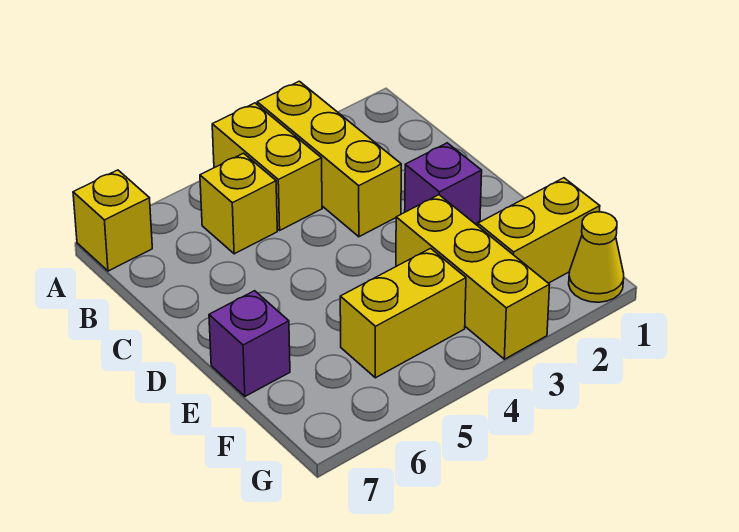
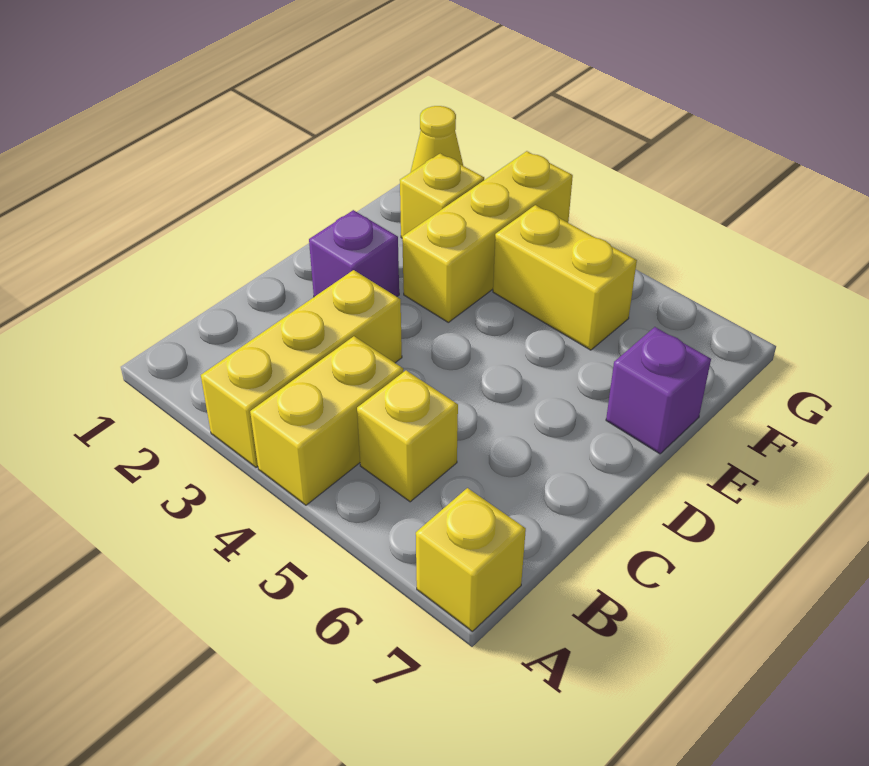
yellow brick F1:F2 level 1 -> yellow brick F2 level 1

